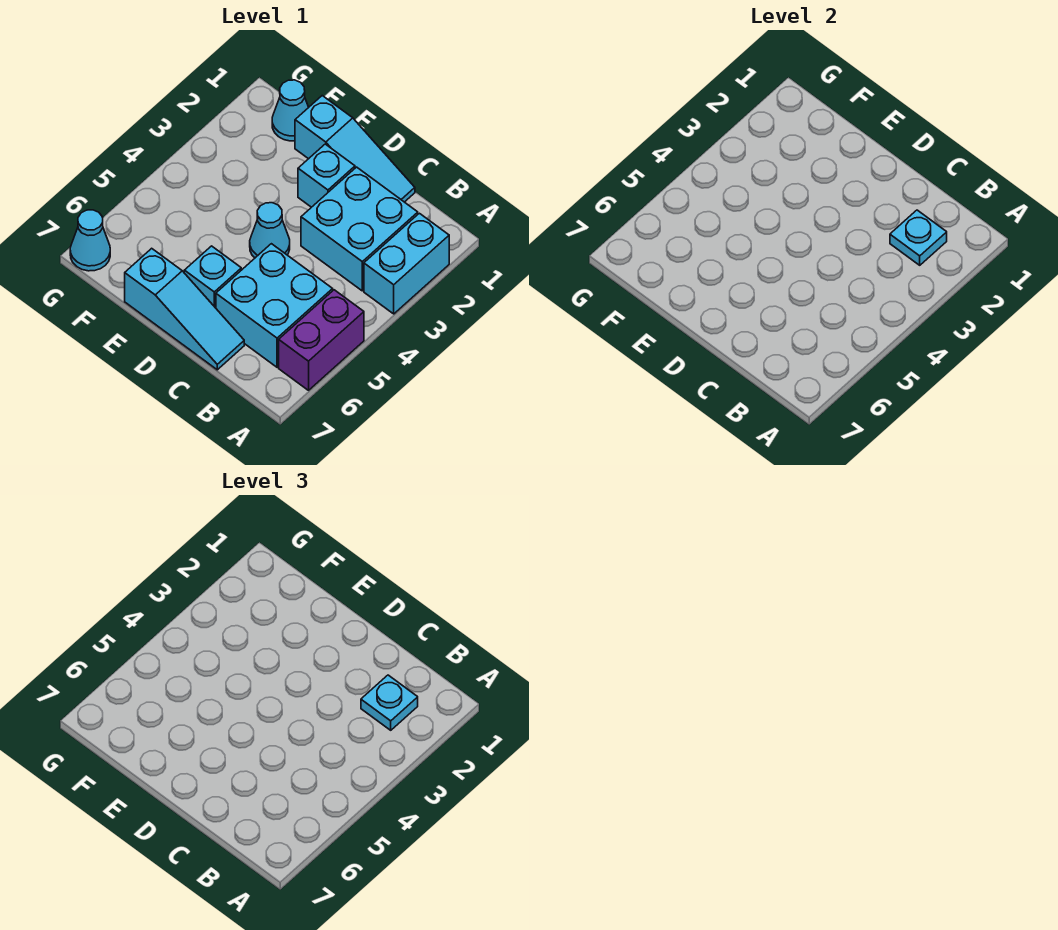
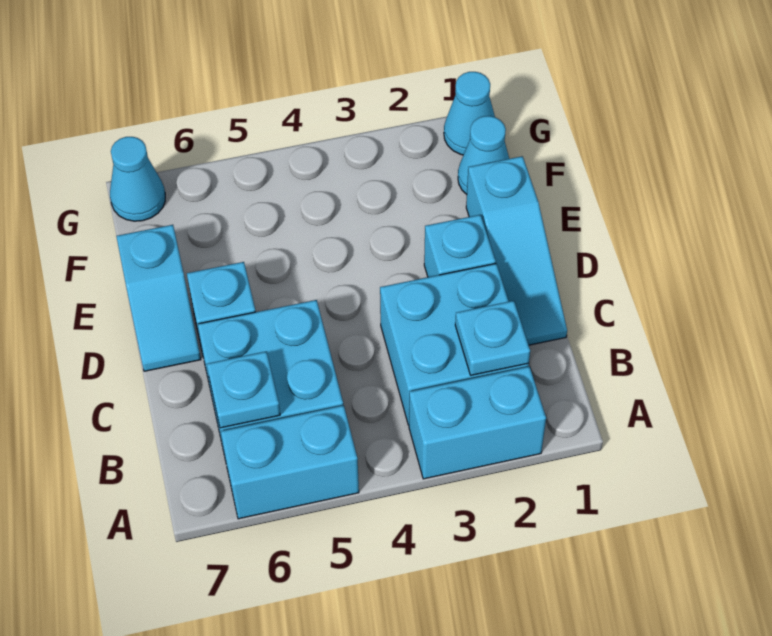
purple brick A5:A6 level 1 -> cyan brick A5:A6 level 1
cyan plate B2 level 3 -> cyan plate B6 level 2
cyan slope C7:E7 level 1 top E -> cyan slope D7:E7 level 1 top E
cyan cone D4 level 1 -> cyan cone G1 level 1

